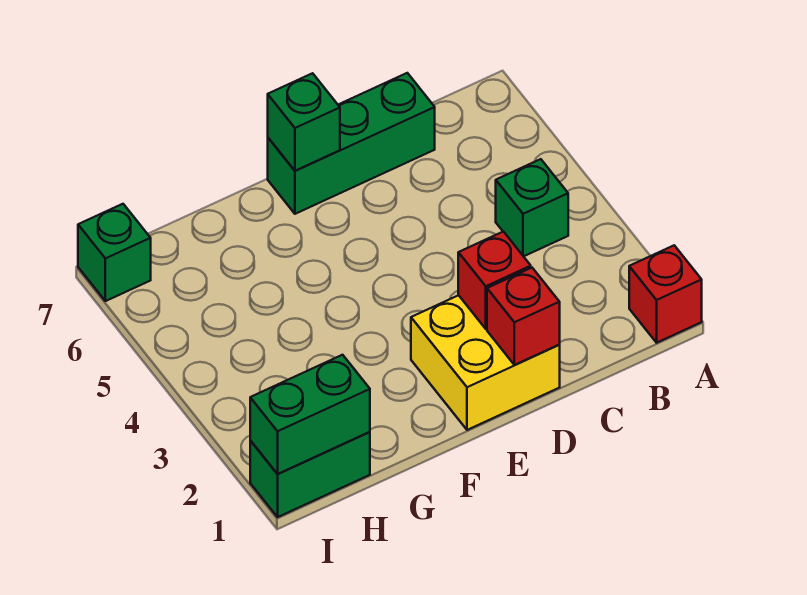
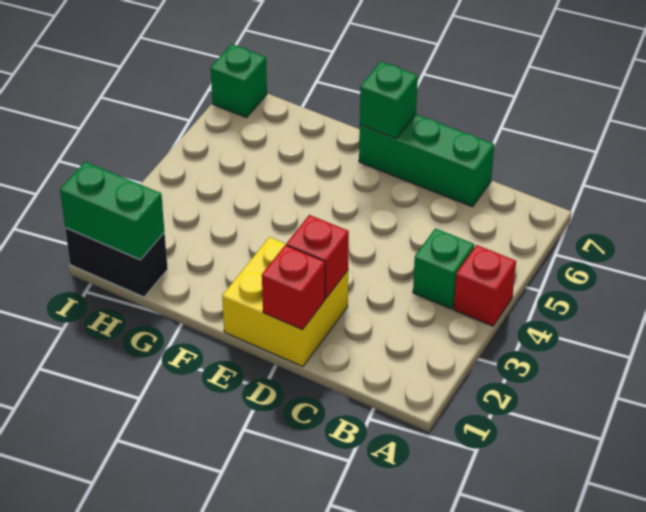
red brick A1 level 1 -> red brick A4 level 1
green brick H1:I1 level 1 -> black brick H1:I1 level 1

